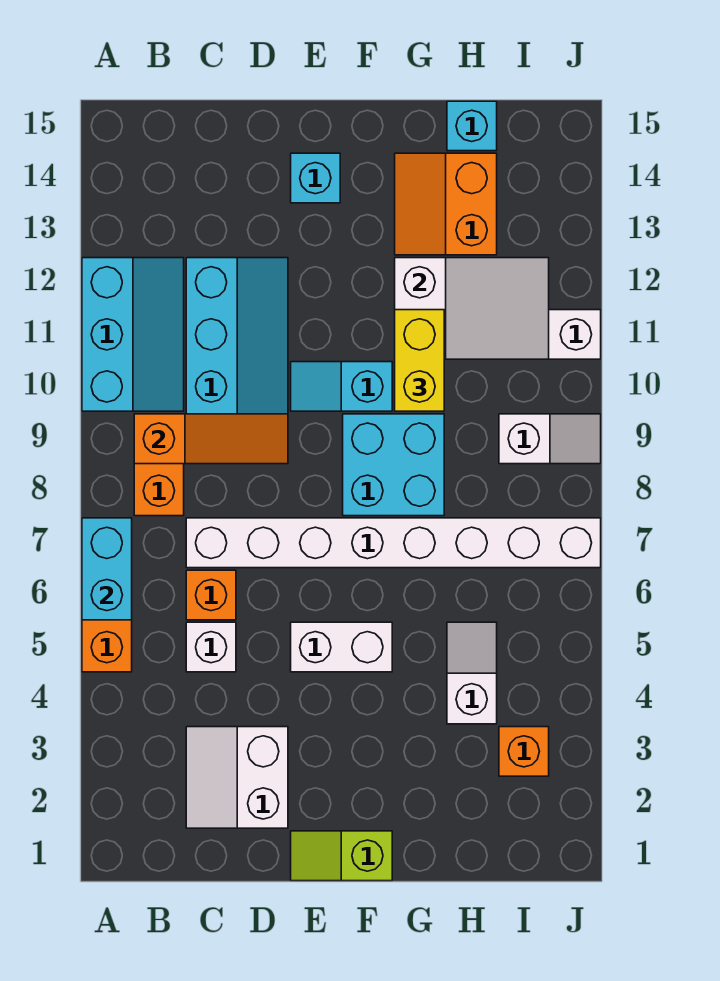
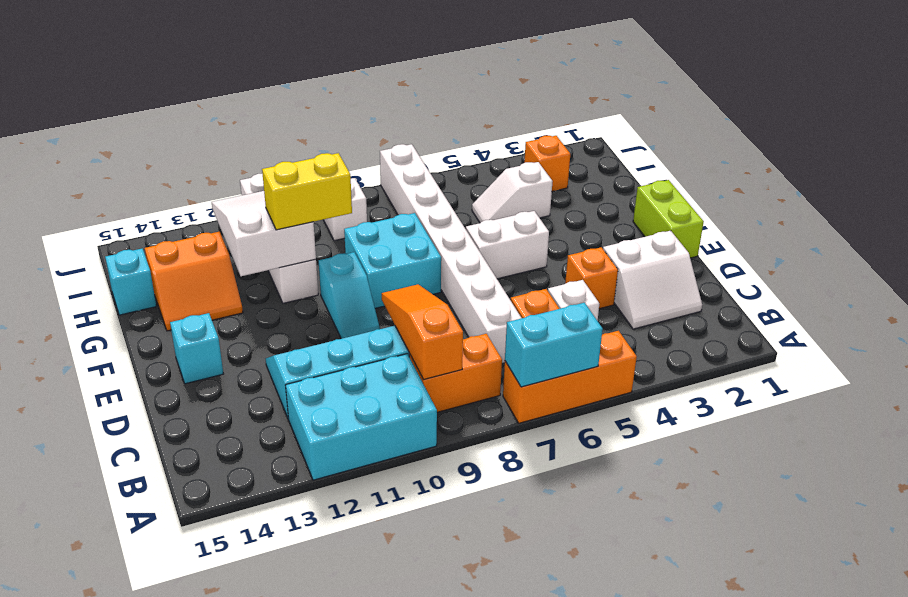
cyan slope A10:B12 level 1 top A -> cyan brick A10:B12 level 1
none -> orange brick D4 level 1
lime slope E1:F1 level 1 top F -> lime brick E1:F1 level 1
white brick E5:F5 level 1 -> white brick F5:F6 level 1

